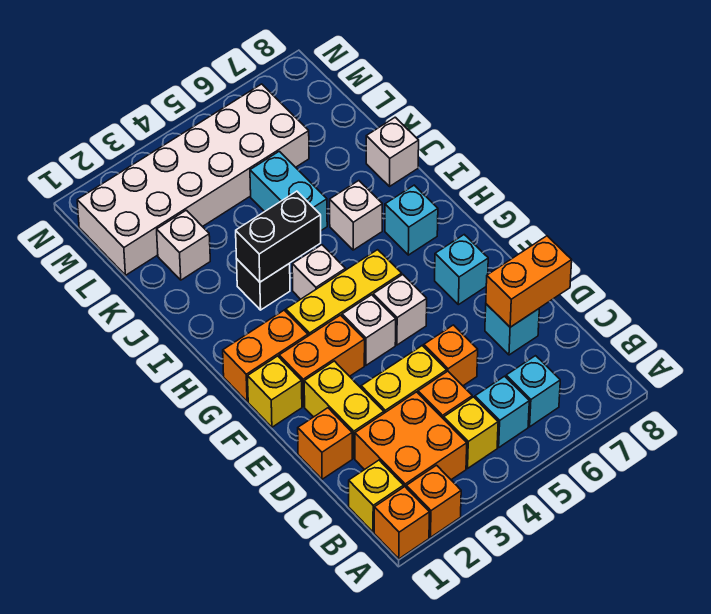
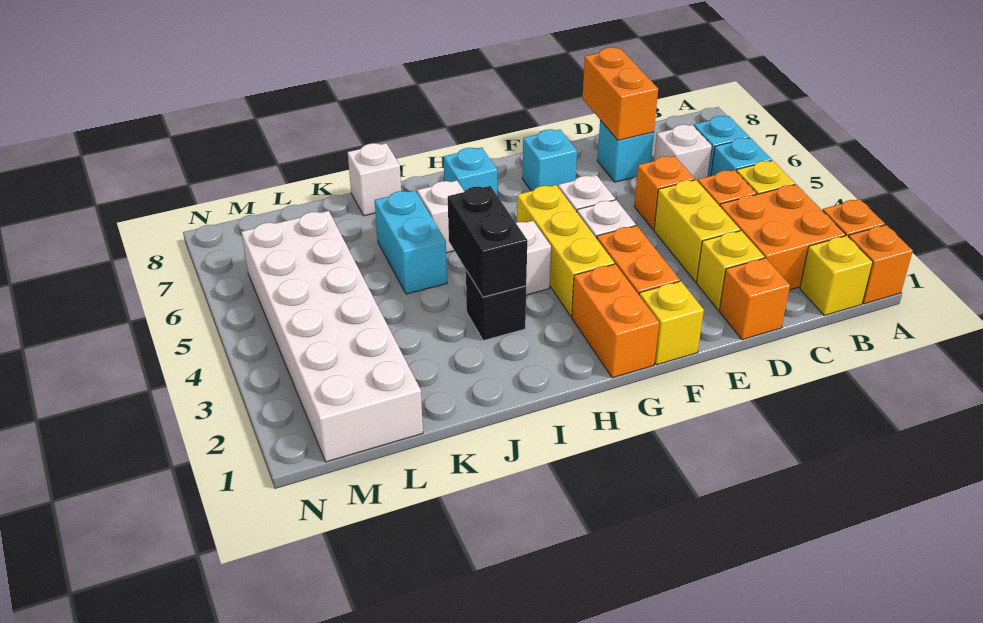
yellow brick D2:E2 level 1 -> yellow brick D2 level 1
cyan brick J5:K5 level 1 -> cyan brick J5:J6 level 1
white brick K2 level 1 -> white brick C6 level 1

